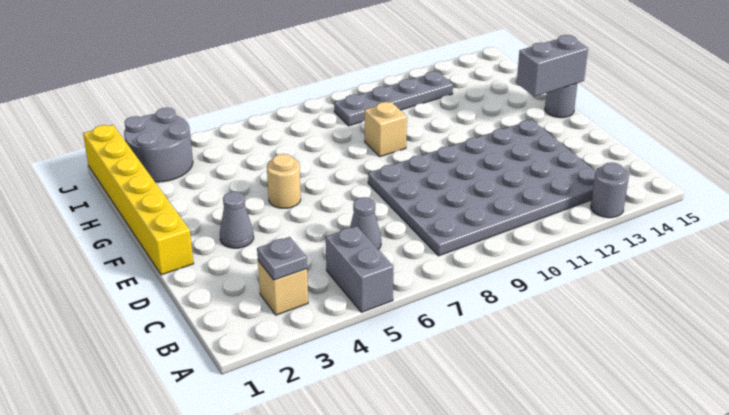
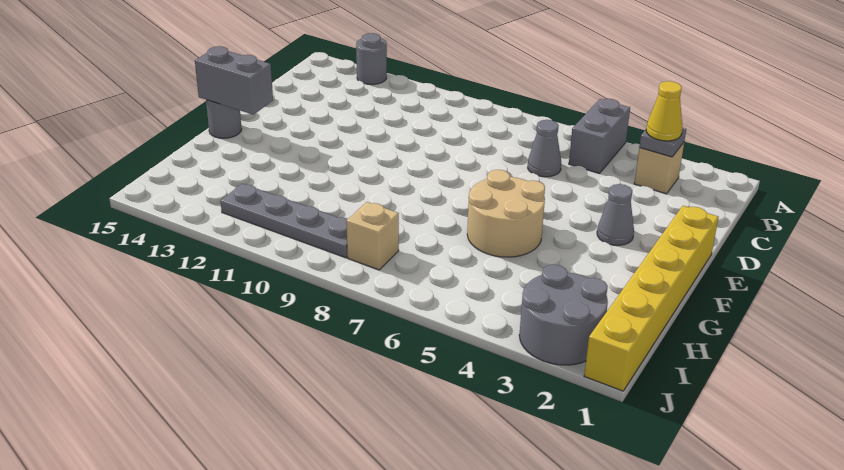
none -> yellow cone B3 level 3
grey plate B8:E13 level 1 -> none
tan round brick F5 level 1 -> tan round brick F5:G6 level 1
tan brick G9 level 1 -> tan brick I8 level 1

